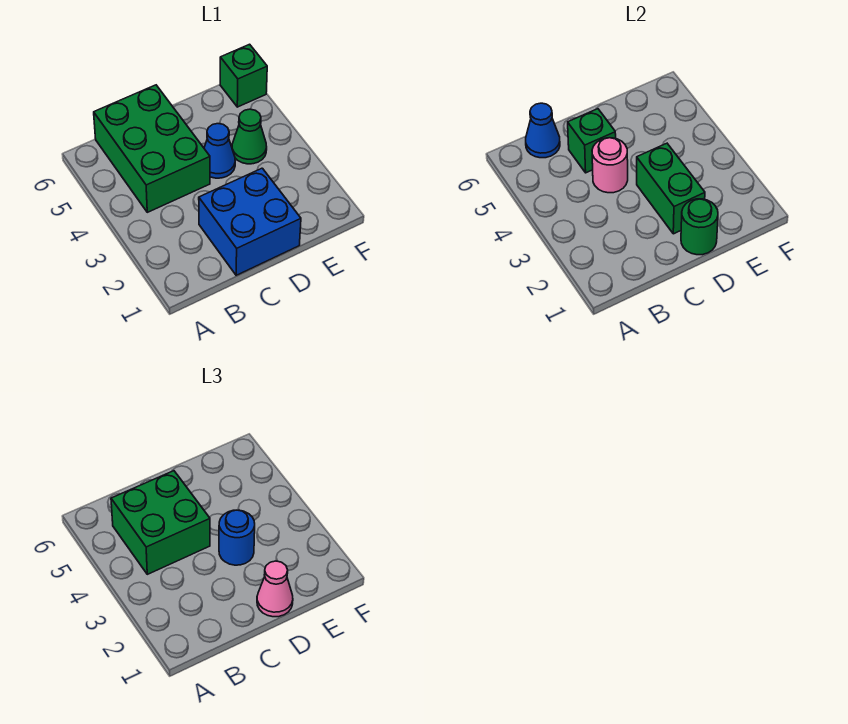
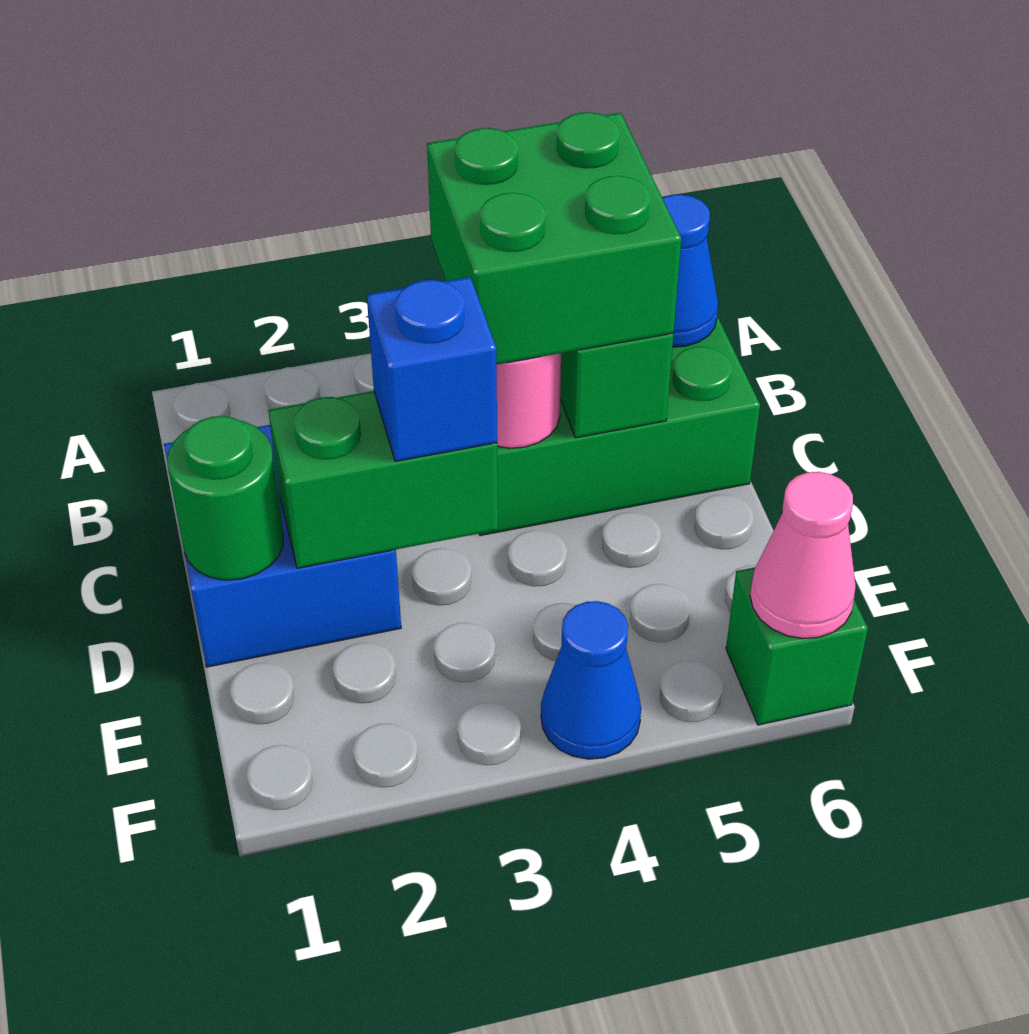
pink cone D1 level 3 -> pink cone F6 level 2
blue round brick D3 level 3 -> blue brick D3 level 3
blue cone D4 level 1 -> blue cone F4 level 1
green cone E4 level 1 -> none

